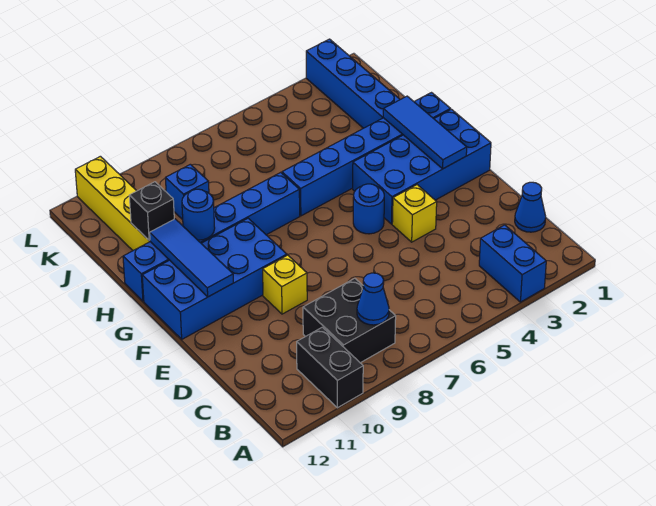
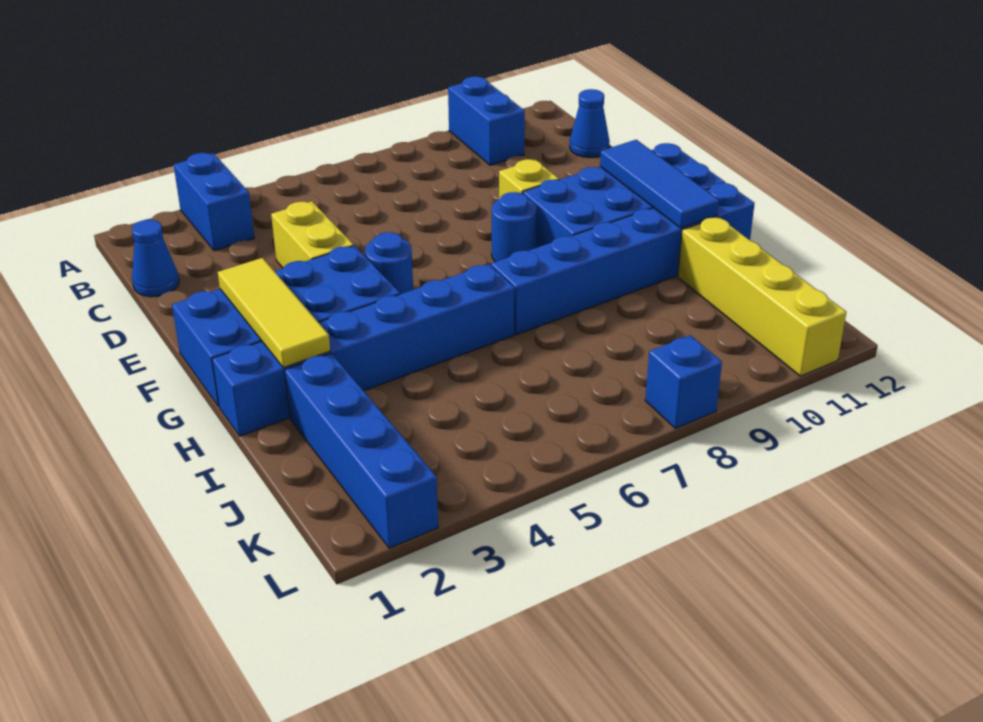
black brick A10:B10 level 1 -> blue brick A10:B10 level 1
black brick B8:C9 level 1 -> none
blue cone B8 level 2 -> blue cone C12 level 1
yellow brick E4 level 1 -> yellow brick D4:E4 level 1
blue tile F2:H2 level 2 -> yellow tile F2:H2 level 2
blue round brick H10 level 2 -> blue round brick F8 level 1
black brick I11 level 2 -> none
blue brick J9 level 1 -> blue brick L8 level 1

